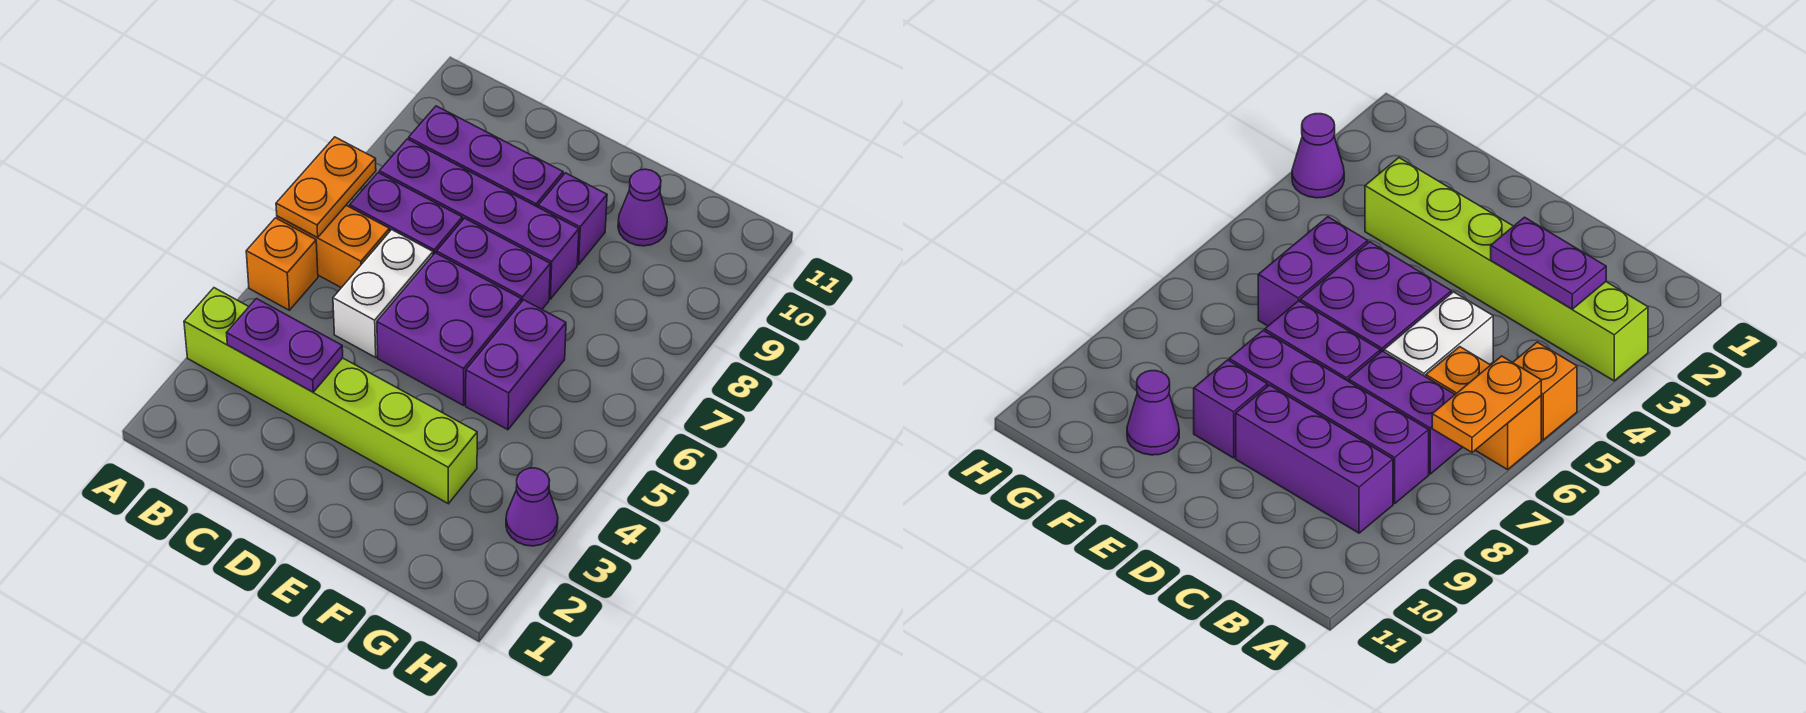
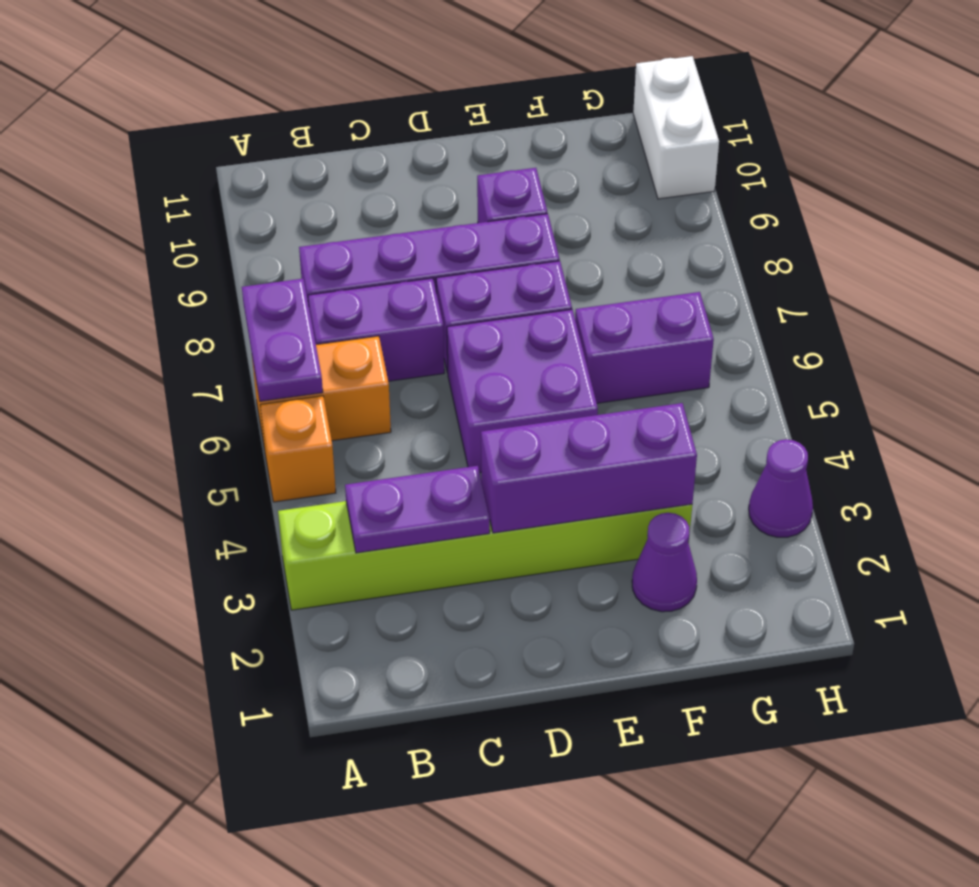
orange plate A6:A7 level 2 -> purple plate A6:A7 level 2
purple brick B9:D9 level 1 -> purple brick D3:F3 level 2
white brick C5:C6 level 1 -> white brick H10:H11 level 1
purple brick F5:F6 level 1 -> purple brick F6:G6 level 1
purple cone F10 level 1 -> purple cone F2 level 1

